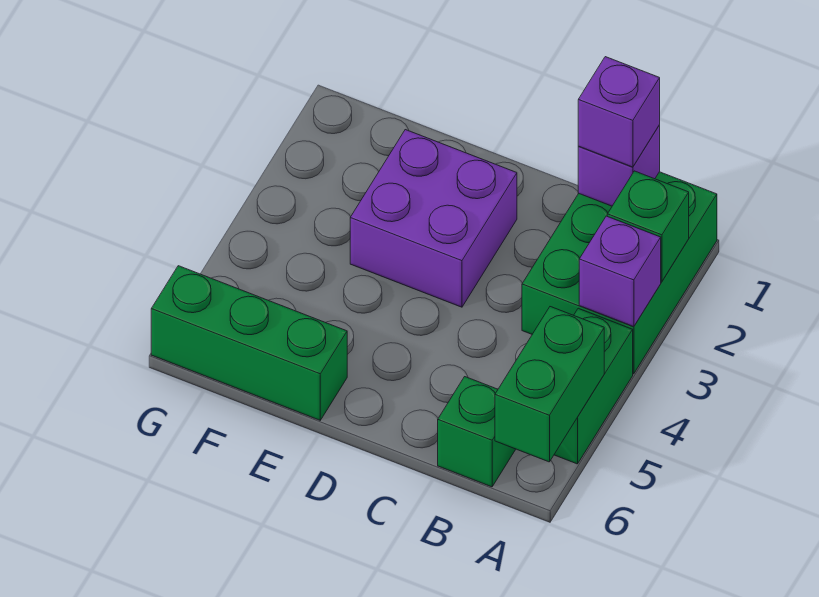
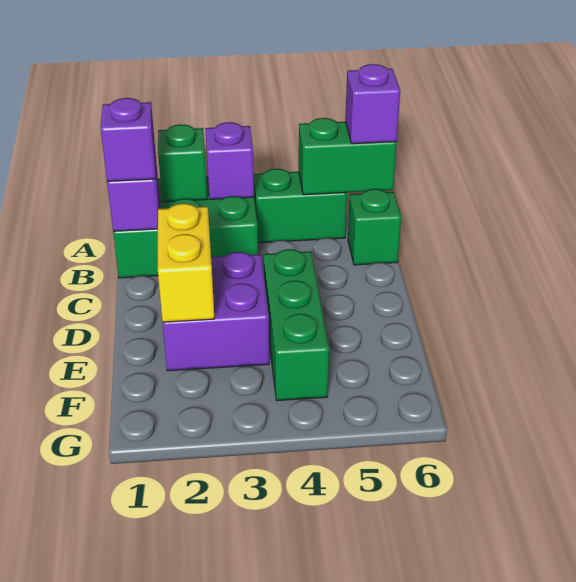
none -> purple brick A6 level 3
none -> yellow brick D2:E2 level 2
green brick E6:G6 level 1 -> green brick D4:F4 level 1

